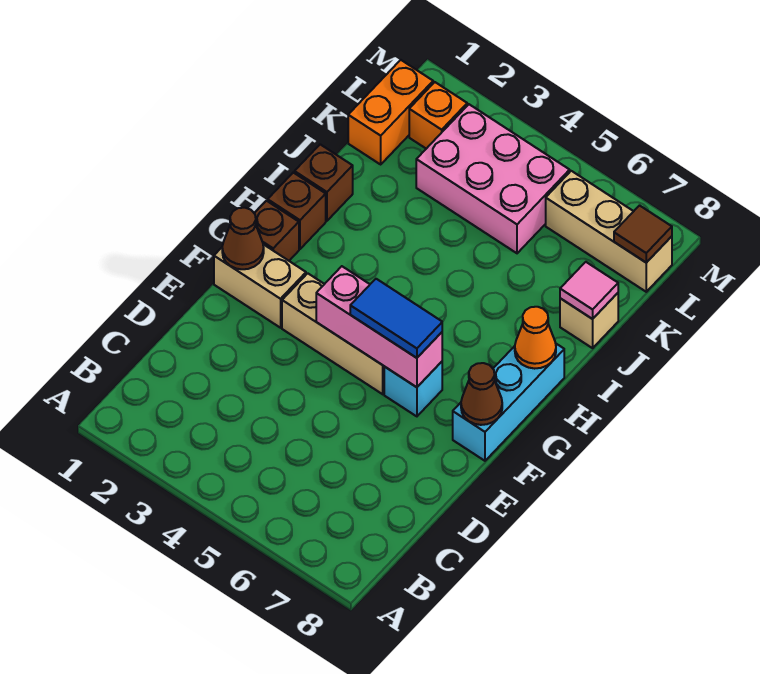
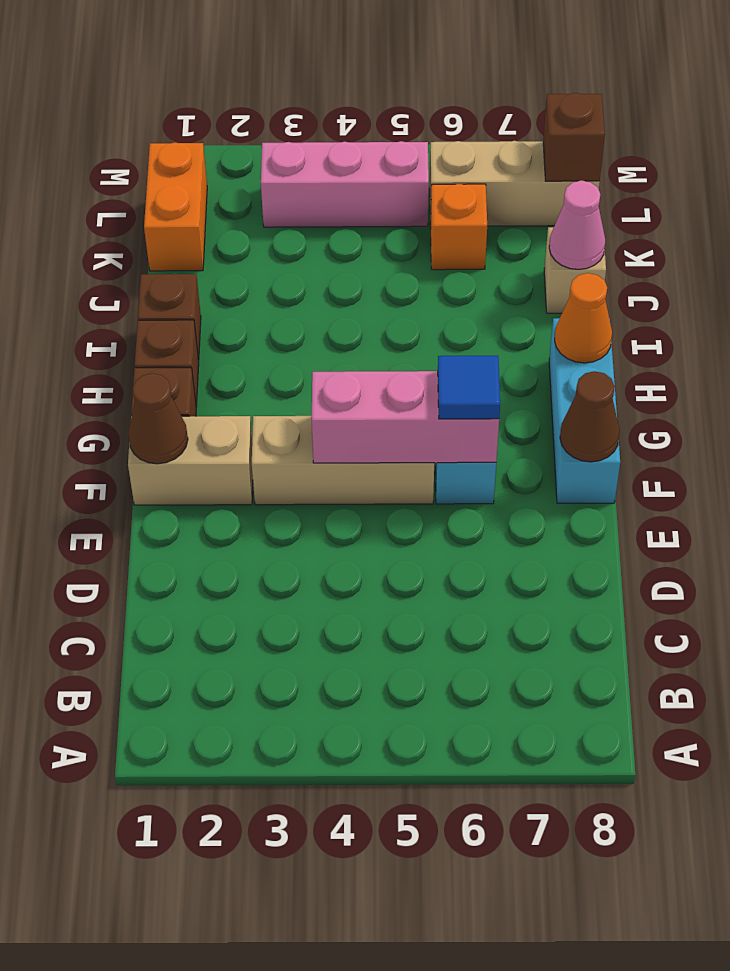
blue tile F5:F6 level 3 -> blue tile F6 level 3
pink tile J8 level 2 -> pink cone J8 level 2
pink brick K3:L5 level 1 -> pink brick L3:L5 level 1
orange brick L2 level 1 -> orange brick K6 level 1
brown tile L8 level 2 -> brown brick L8 level 2

